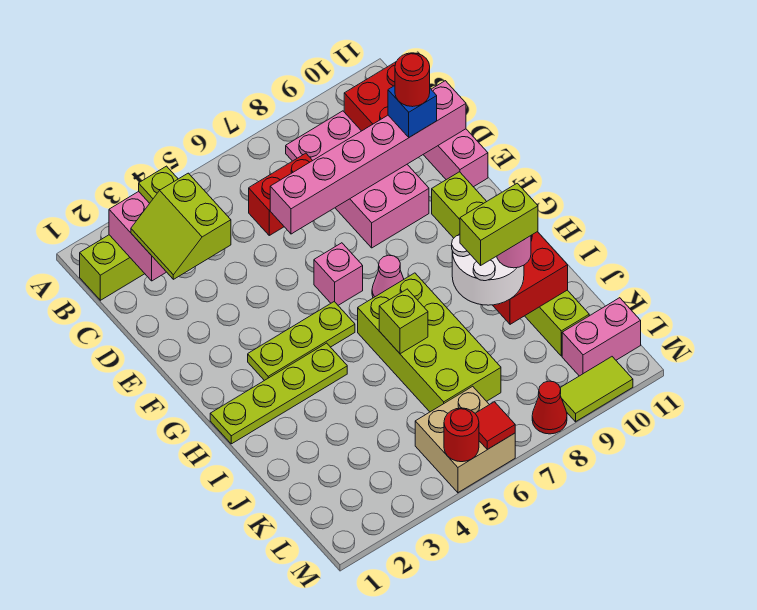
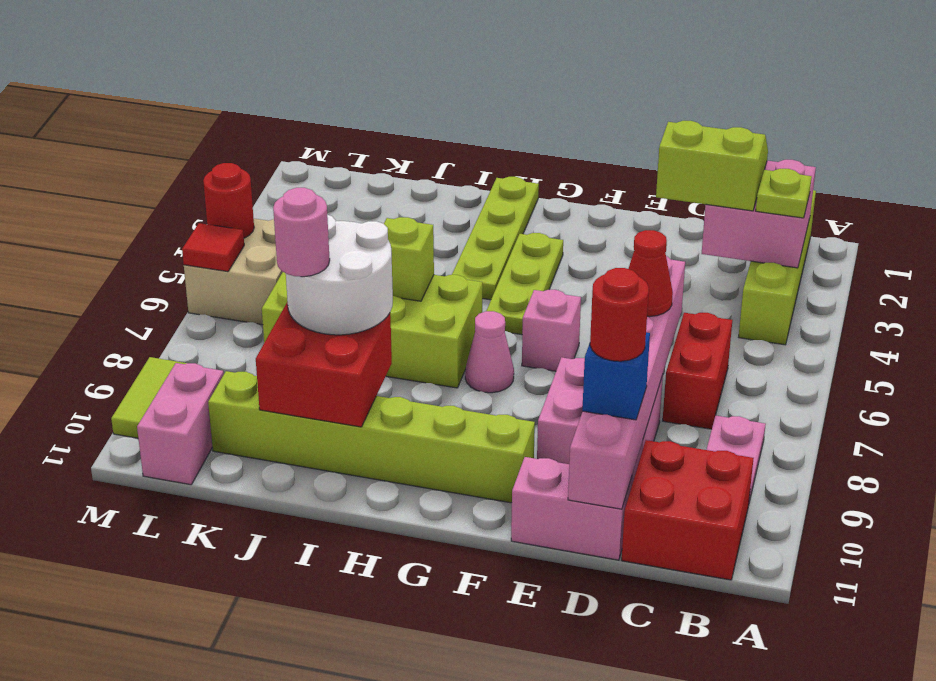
lime brick J8:J9 level 5 -> none
red cone M8 level 1 -> red cone D7 level 3

